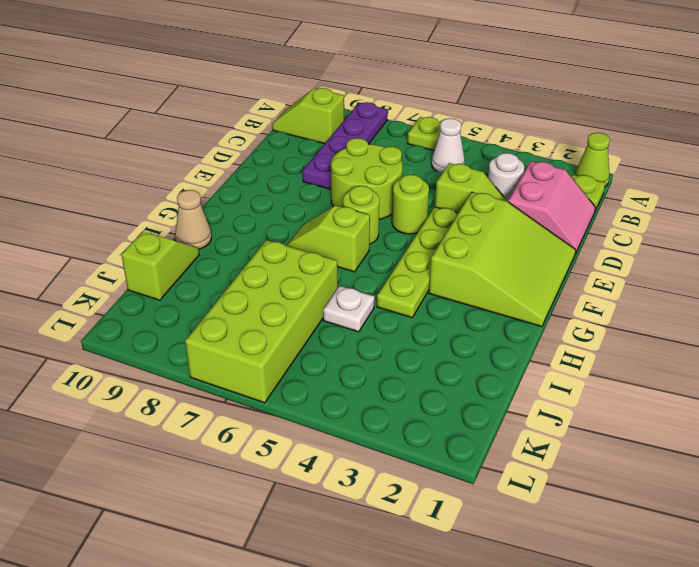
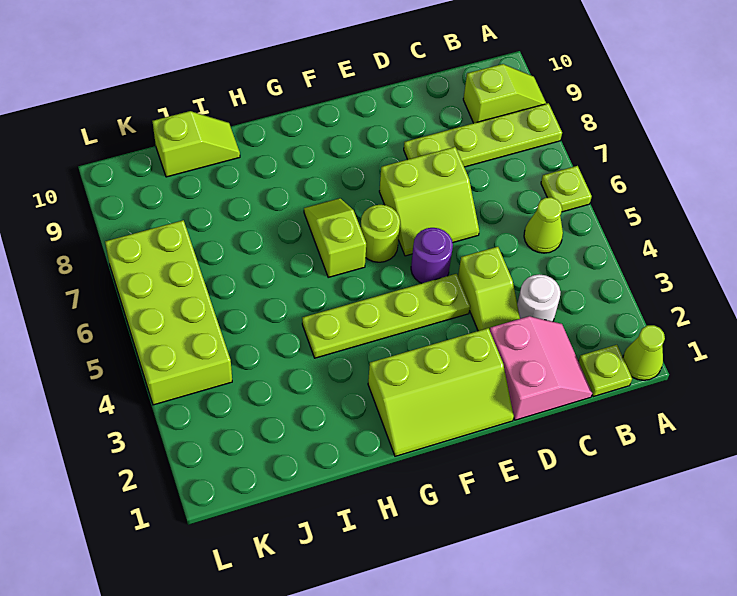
purple plate A8:D8 level 1 -> lime plate A8:D8 level 1
white cone B5 level 1 -> lime cone B5 level 1
lime slope B9:B10 level 1 top 9 -> lime slope A9:B9 level 1 top B
pink slope C1:D2 level 1 top 2 -> pink slope C1:D2 level 1 top D
lime round brick D6:E7 level 1 -> lime slope D6:E7 level 1 top 7
lime slope E1:G3 level 1 top 3 -> lime slope E1:G2 level 1 top 2
lime round brick E5 level 1 -> purple round brick E5 level 1
tan cone H10 level 1 -> none
white plate I5 level 1 -> none
lime brick I6:L7 level 1 -> lime brick K4:L7 level 1

